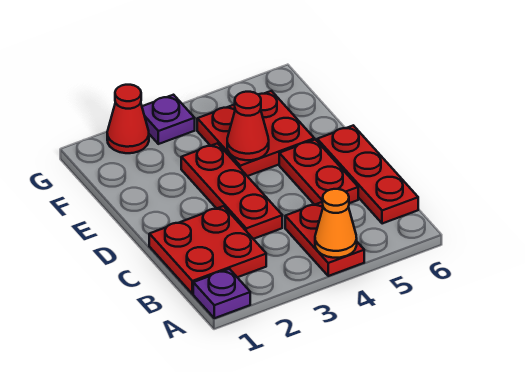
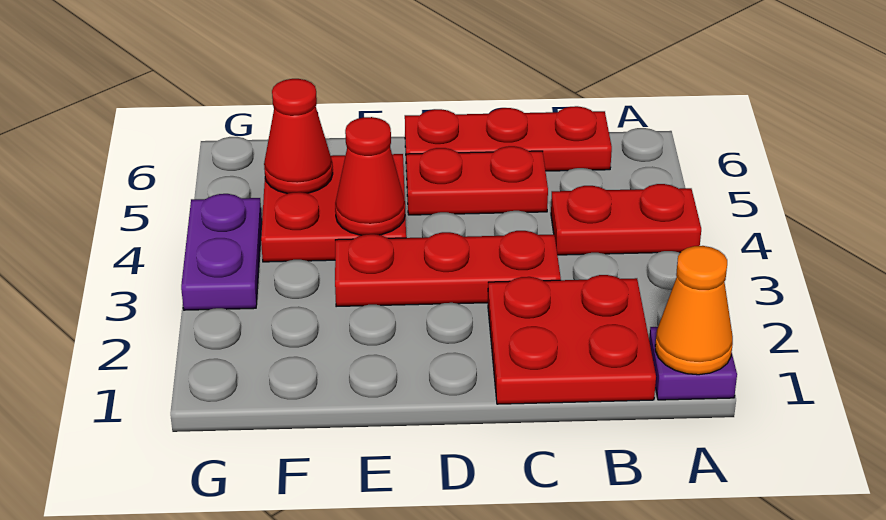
orange cone A4 level 2 -> orange cone A1 level 2
red cone G2 level 1 -> red cone F5 level 2
purple plate G3 level 1 -> purple plate G3:G4 level 1

